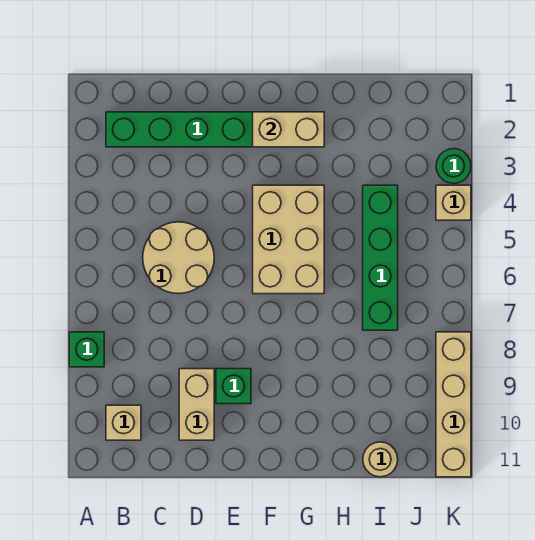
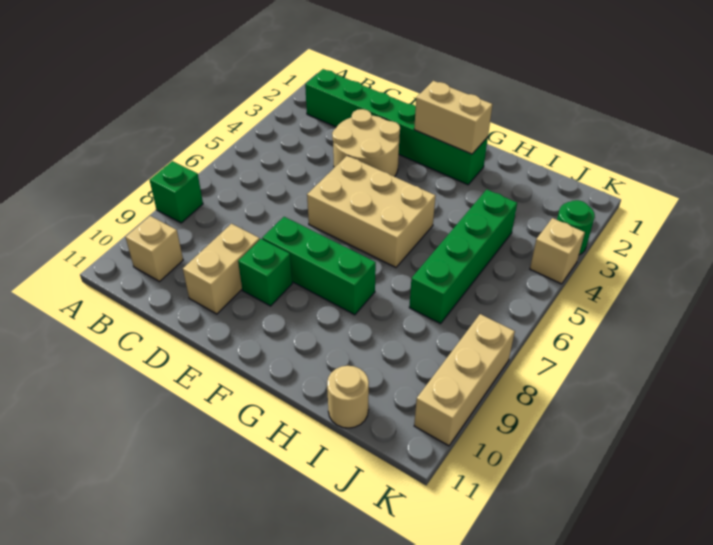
tan round brick C5:D6 level 1 -> tan round brick D3:E4 level 1
none -> green brick E8:G8 level 1
tan brick F4:G6 level 1 -> tan brick E5:G6 level 1
tan brick K8:K11 level 1 -> tan brick K8:K10 level 1

